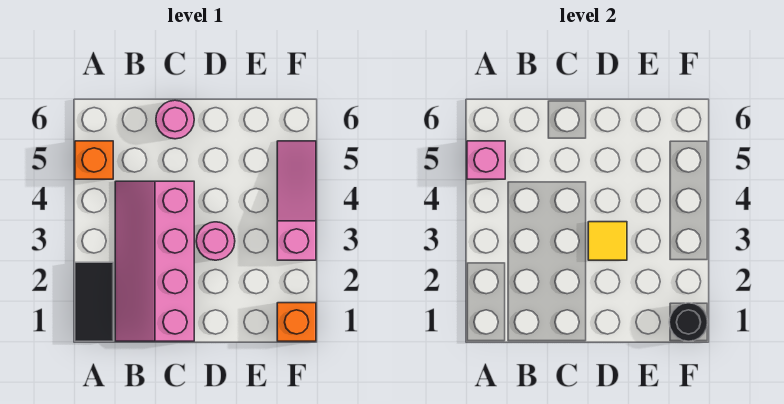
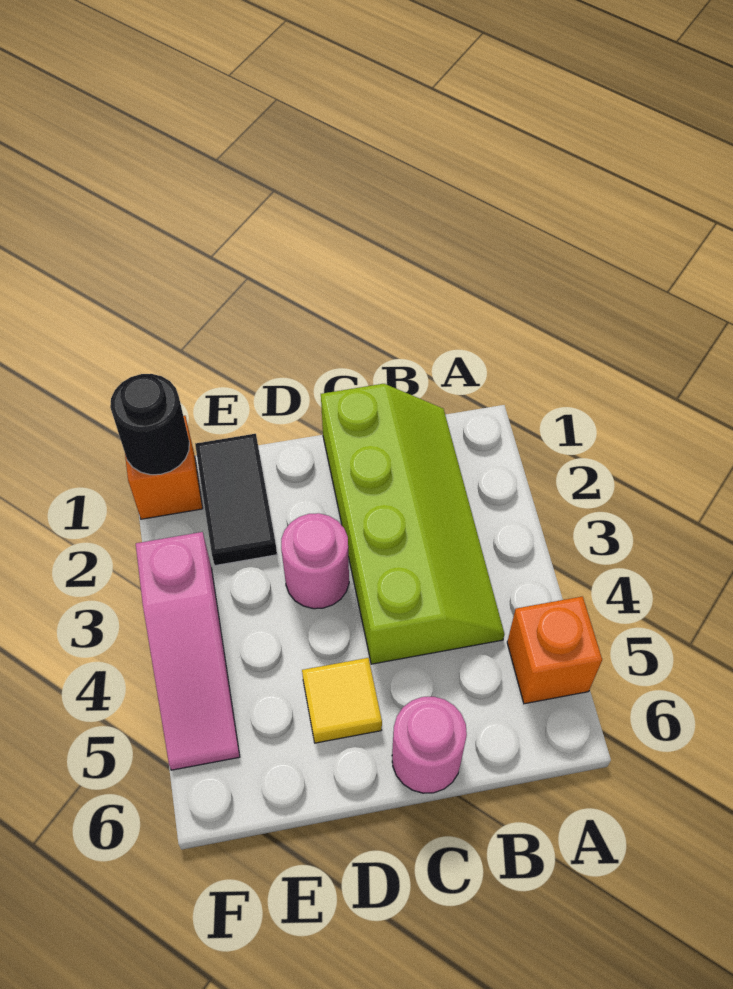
black tile A1:A2 level 1 -> black tile E1:E2 level 1
pink brick A5 level 2 -> none
pink slope B1:C4 level 1 top C -> lime slope B1:C4 level 1 top C
yellow tile D3 level 2 -> yellow tile D5 level 1

